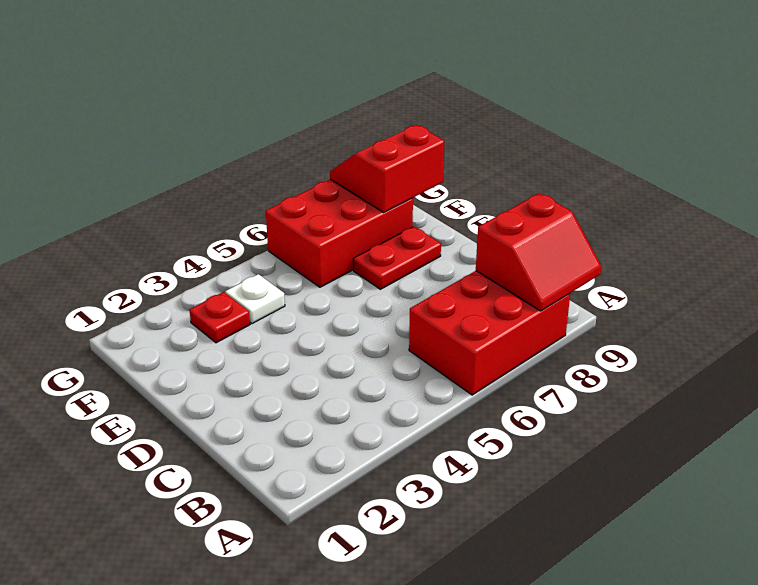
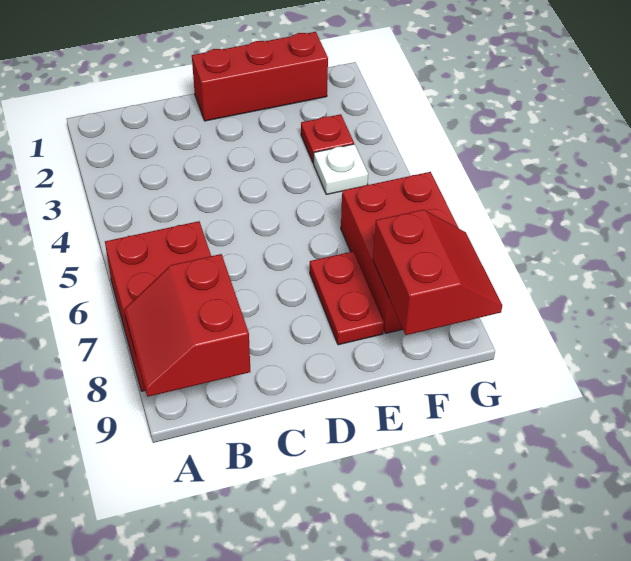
none -> red brick D1:F1 level 1

